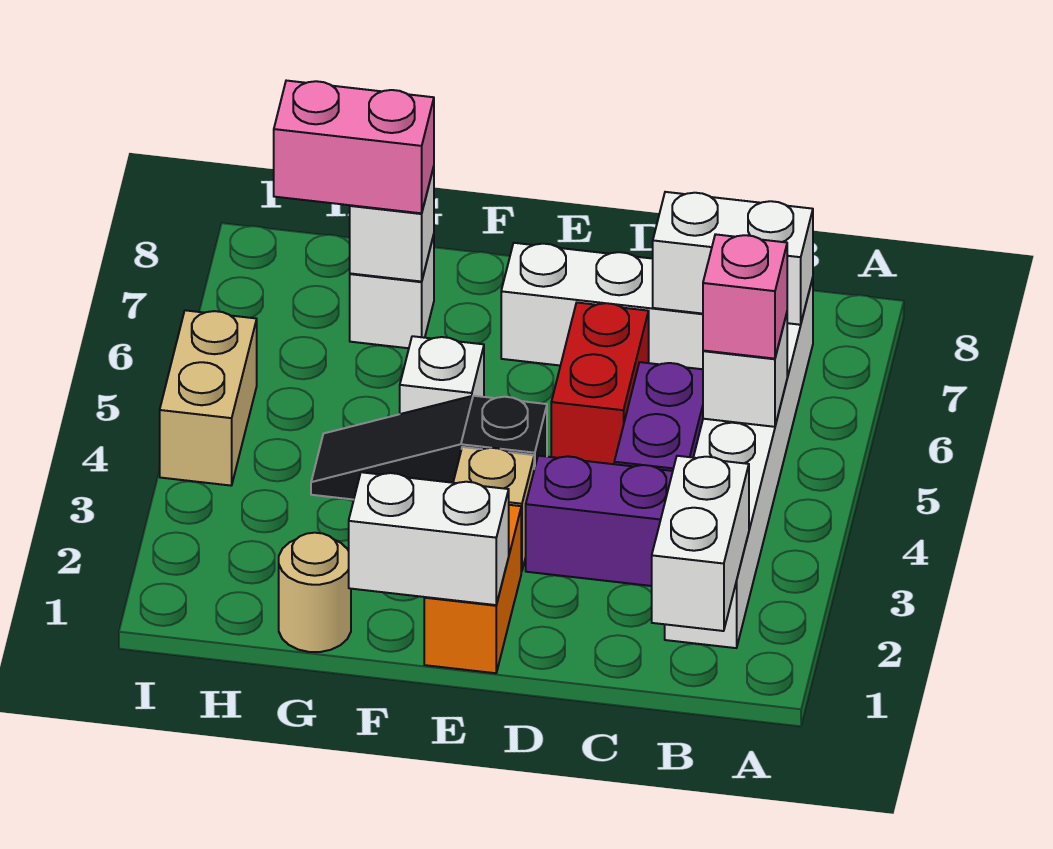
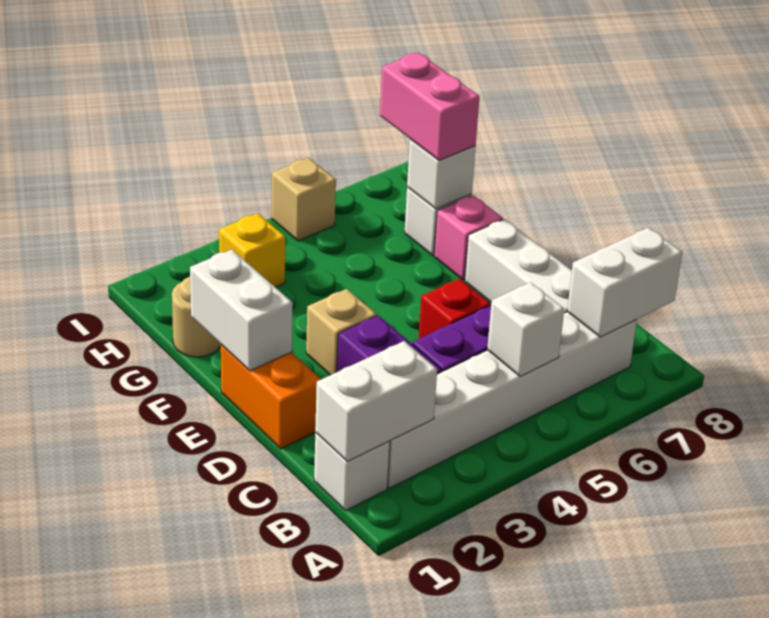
pink brick B5 level 3 -> pink brick F7 level 1
white brick B7:C7 level 2 -> white brick B7:B8 level 2
red brick D5:D6 level 1 -> red brick D5 level 1
orange brick E1:E2 level 1 -> orange brick D1:E1 level 1
black slope E4:G4 level 1 top E -> none
white brick F5 level 1 -> white brick B1 level 1
none -> yellow brick H3 level 1
tan brick I4:I5 level 1 -> tan brick I5 level 1

